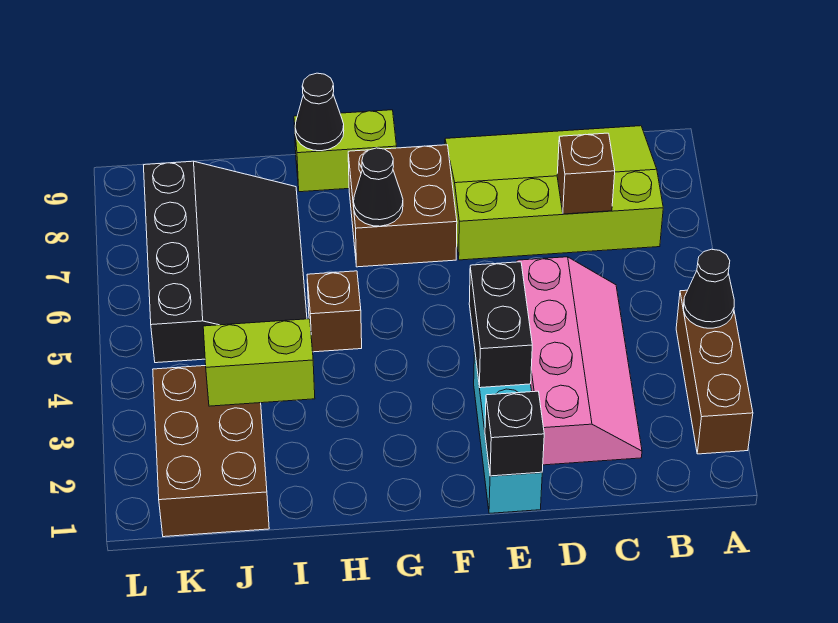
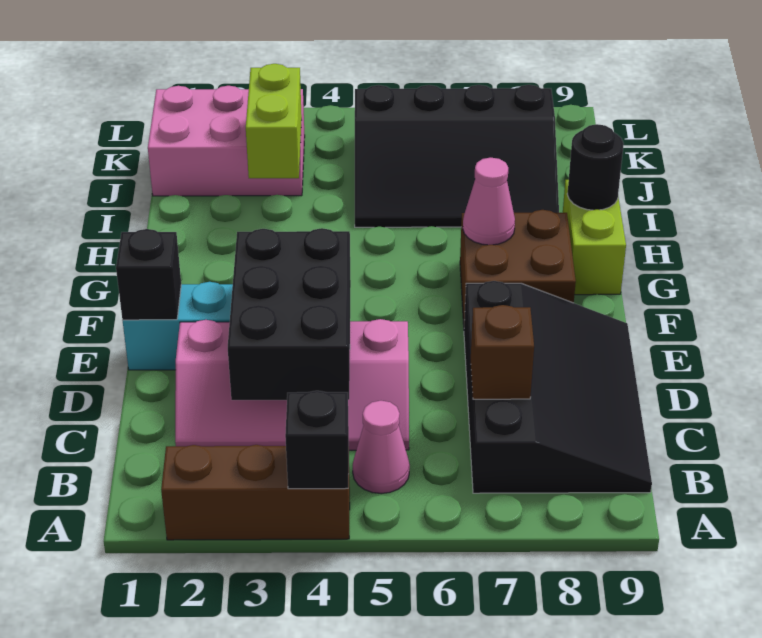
black cone A4 level 2 -> black brick A4 level 2
none -> pink cone B5 level 1
lime slope B7:E9 level 1 top 7 -> black slope B7:E9 level 1 top 7
black brick E3:E4 level 2 -> black brick C3:E4 level 2
black cone G7 level 2 -> pink cone G7 level 2
brown brick H5 level 1 -> none
black cone H9 level 2 -> black round brick H9 level 2
brown brick J1:K3 level 1 -> pink brick J1:K3 level 1

